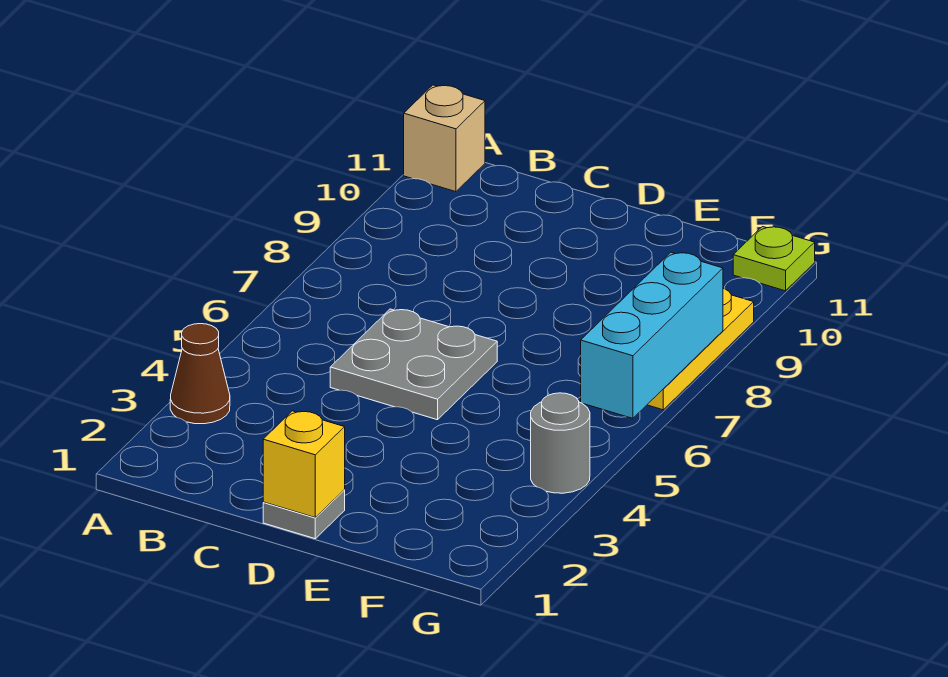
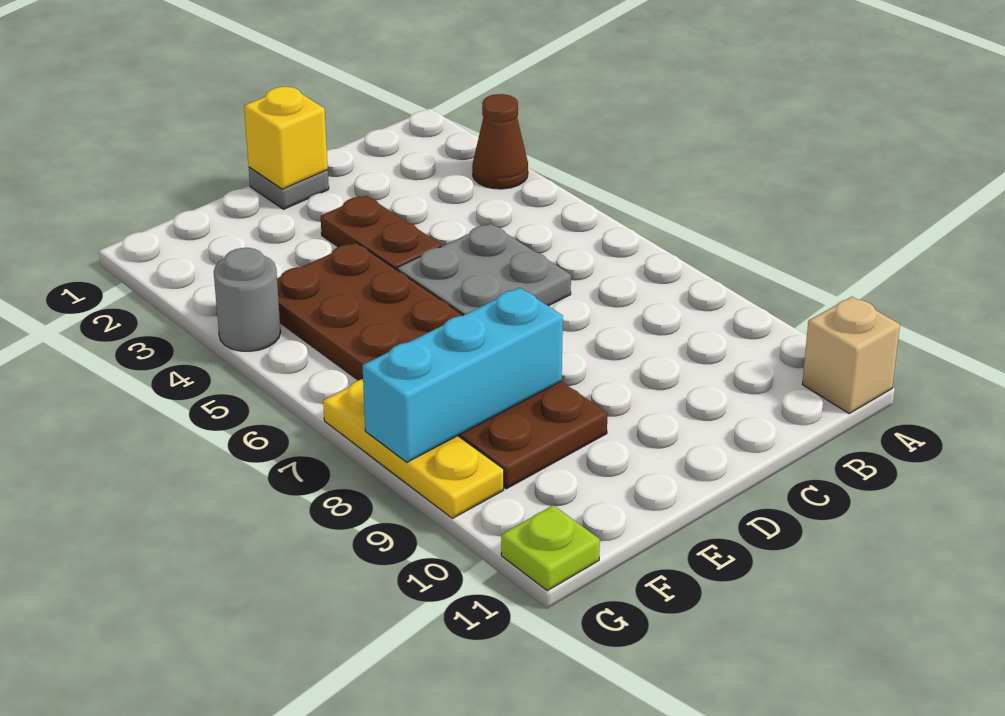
none -> brown plate D3:D4 level 1
none -> brown plate E4:F9 level 1
cyan brick G6:G8 level 2 -> cyan brick E8:G8 level 2

